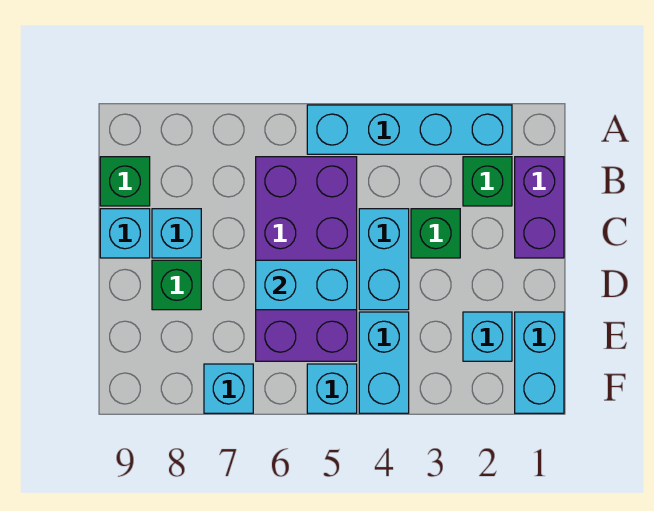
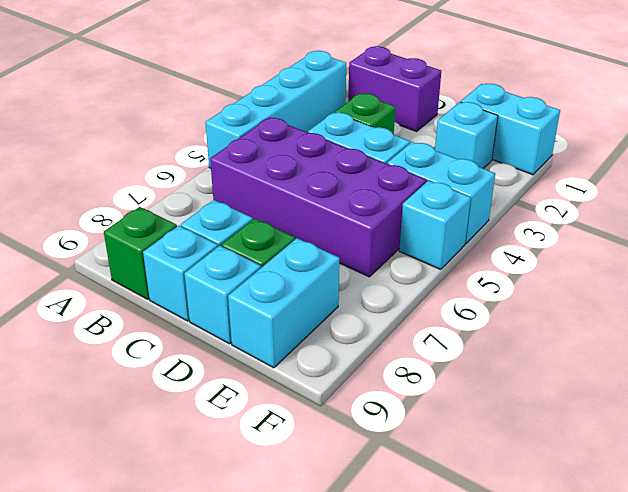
green brick B2 level 1 -> none
cyan brick D5:D6 level 2 -> cyan brick E8:E9 level 1
cyan brick F7 level 1 -> cyan brick D9 level 1

